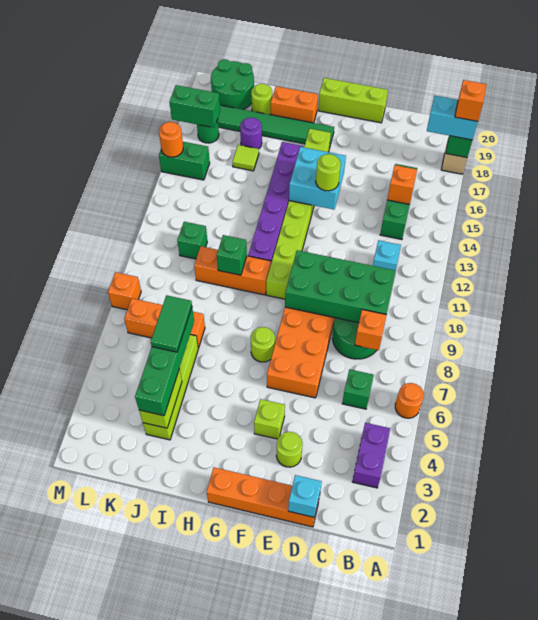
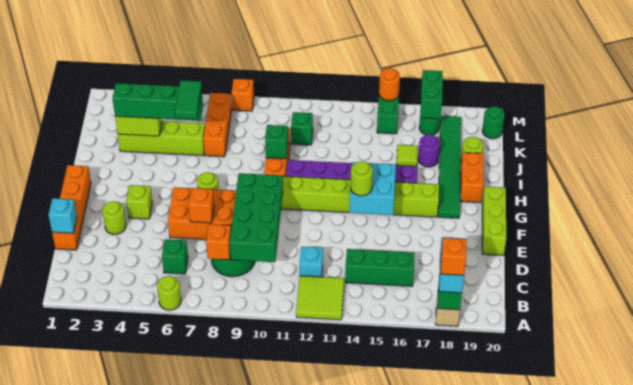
orange round brick A6 level 1 -> lime round brick A6 level 1
none -> lime tile A12:B13 level 1
purple brick B3:B4 level 1 -> none
orange brick C15 level 2 -> orange brick E7 level 2
green tile J5:J6 level 4 -> green tile I6:J6 level 4
green round brick K19:L20 level 1 -> green round brick L20 level 1

